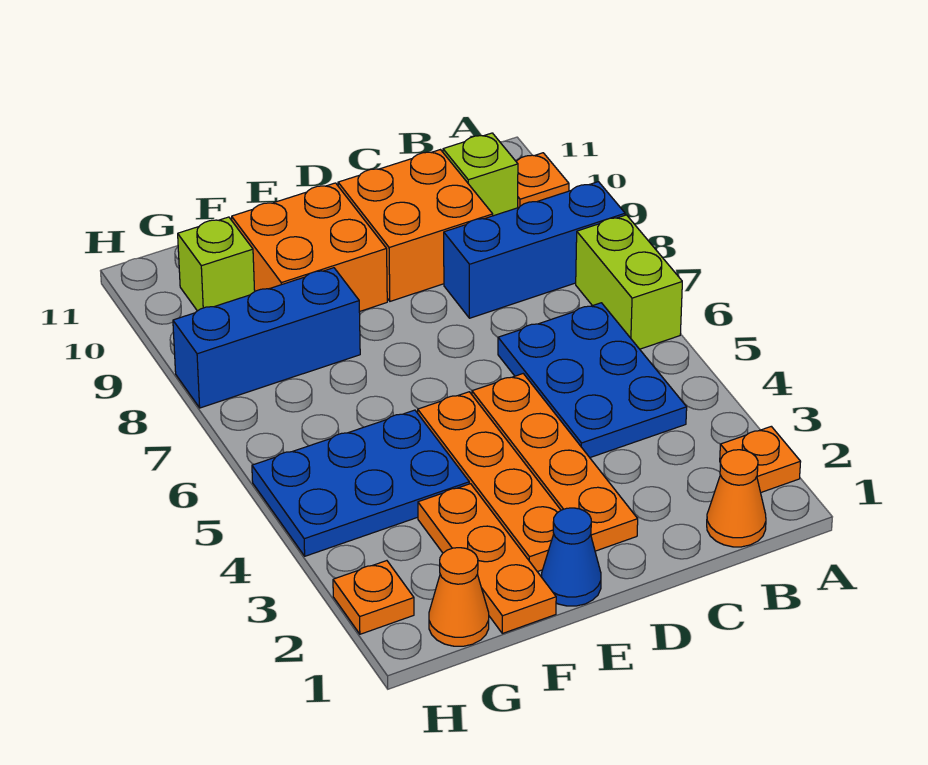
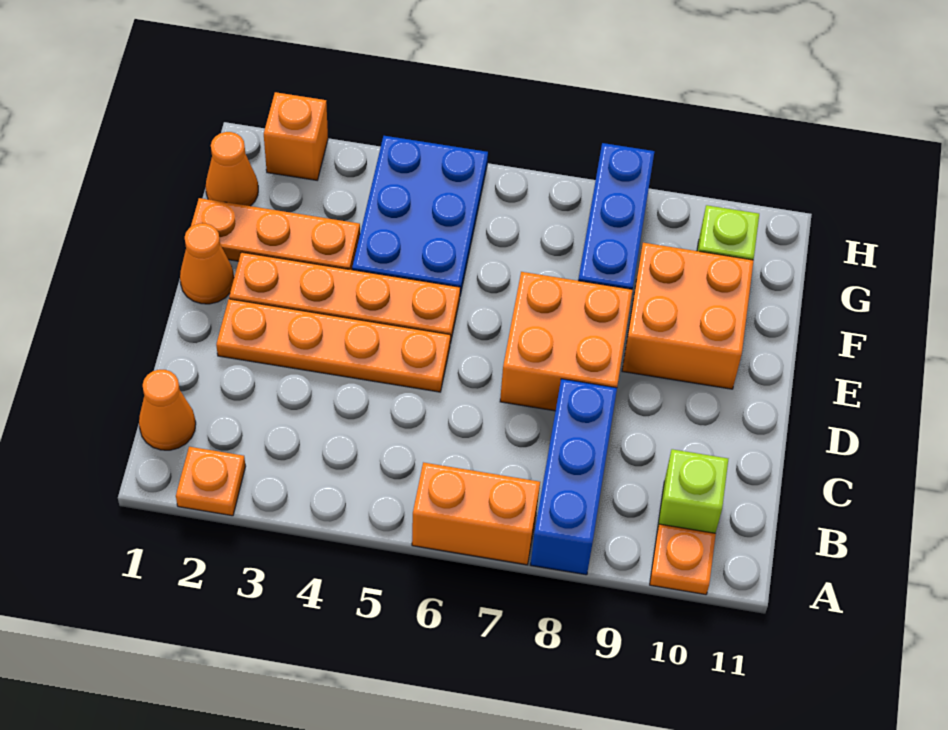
lime brick A6:A7 level 1 -> orange brick A6:A7 level 1
blue plate B4:C6 level 1 -> none
orange brick C9:D10 level 1 -> orange brick D7:E8 level 1
blue cone E1 level 1 -> orange cone E1 level 1
orange plate H2 level 1 -> orange brick H2 level 1

